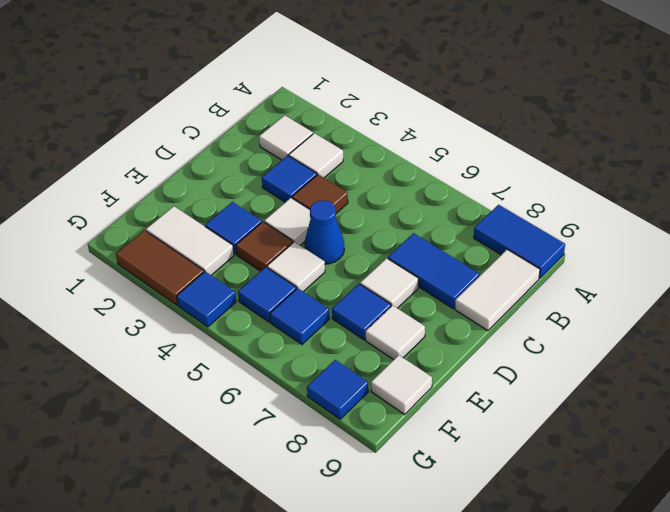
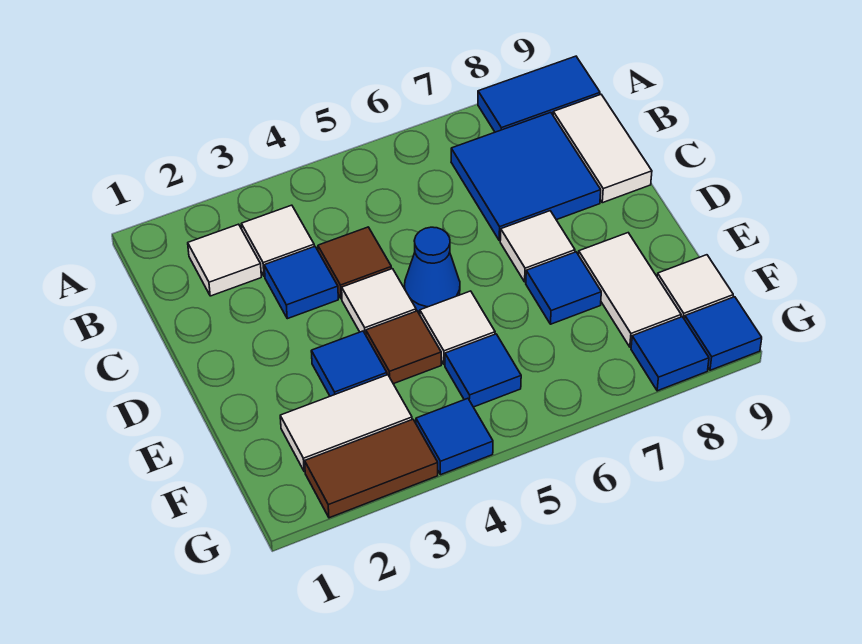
blue tile C7:C8 level 1 -> blue tile B7:C8 level 1
white tile E8 level 1 -> white tile E8:F8 level 1
blue tile F6 level 1 -> blue tile G9 level 1

